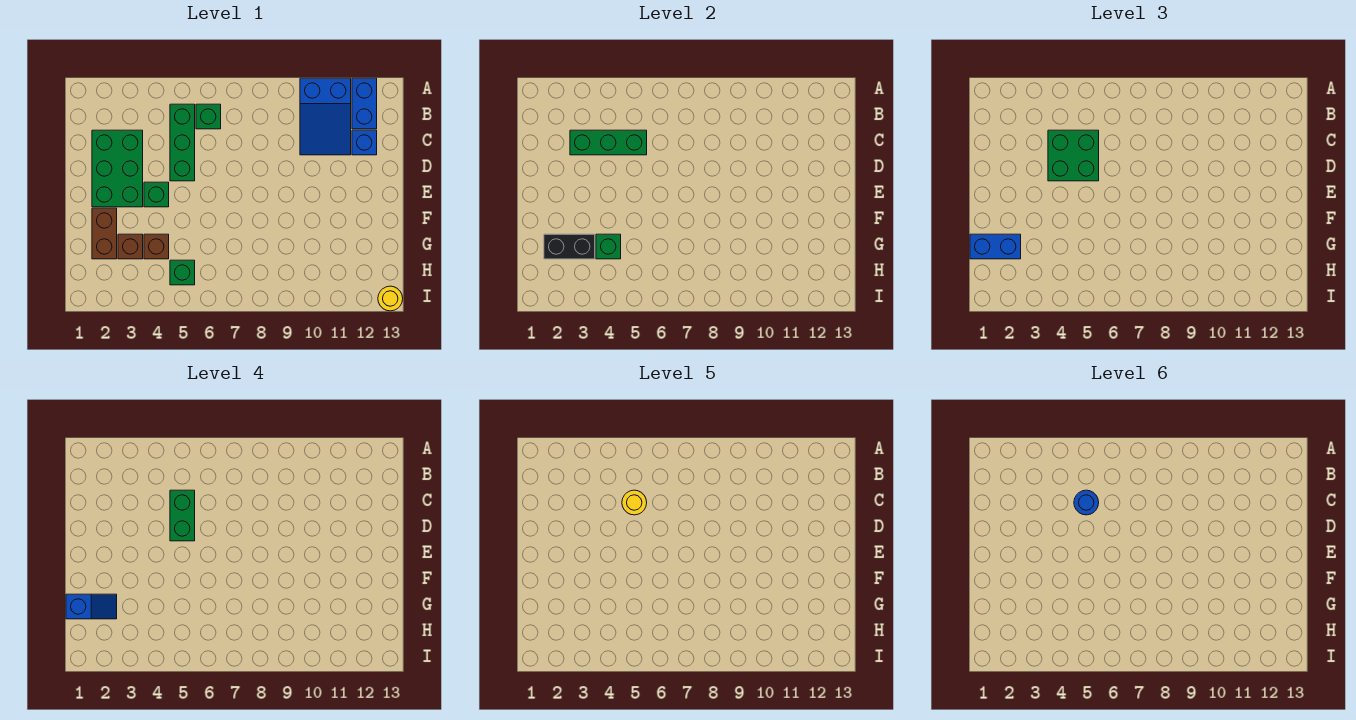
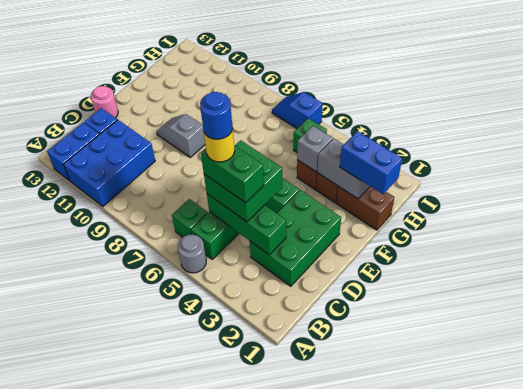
none -> grey round brick A5 level 1
blue slope A10:C11 level 1 top A -> blue brick A10:C11 level 1
green brick C5:D5 level 4 -> green brick C4:C5 level 4
none -> pink round brick D13 level 1
none -> grey slope E9:E10 level 1 top 9
brown brick F2:G2 level 1 -> brown brick G1:G2 level 1
blue slope G1:G2 level 4 top 1 -> blue slope I6:I7 level 1 top 6
black brick G2:G3 level 2 -> grey brick G2:G3 level 2
green brick G4 level 2 -> grey brick G4 level 2
yellow round brick I13 level 1 -> none

